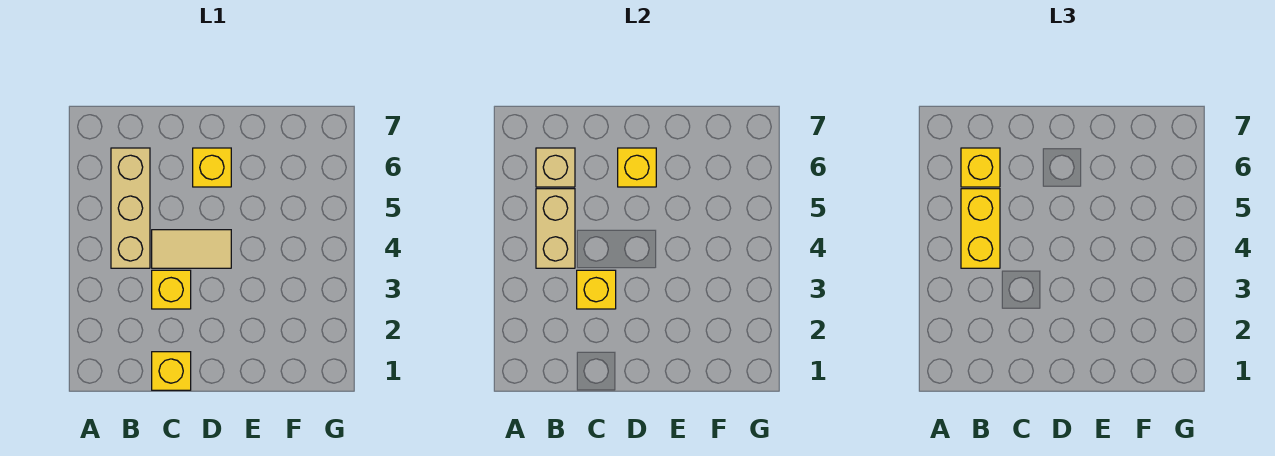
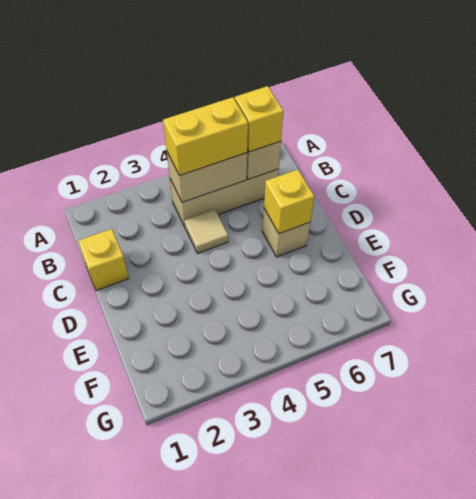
yellow brick C3 level 1 -> none
yellow brick C3 level 2 -> none
tan tile C4:D4 level 1 -> tan tile C4 level 1
yellow brick D6 level 1 -> tan brick D6 level 1

